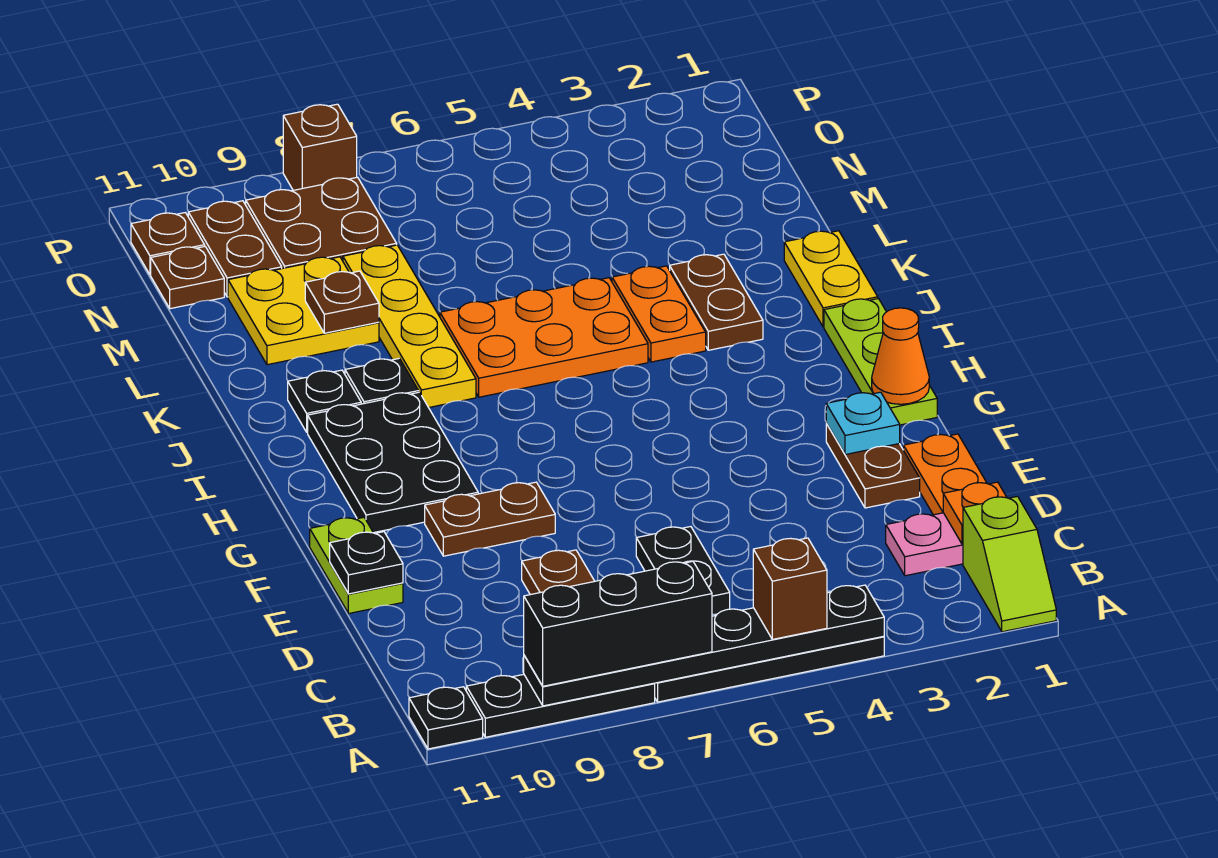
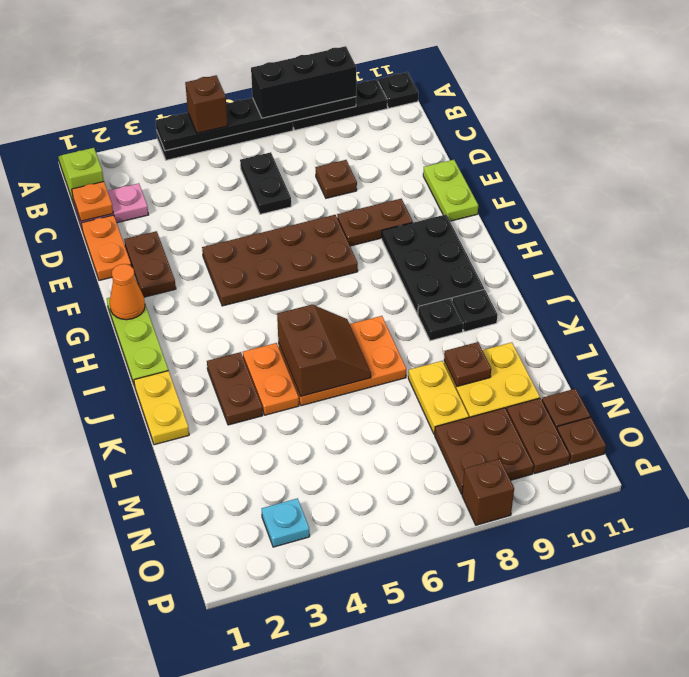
black plate E11 level 2 -> none
cyan plate F2 level 2 -> cyan plate O3 level 1
none -> brown plate F4:G7 level 1
none -> brown slope J5:K6 level 2 top 5
yellow plate J8:M8 level 1 -> yellow plate L8:M8 level 1

